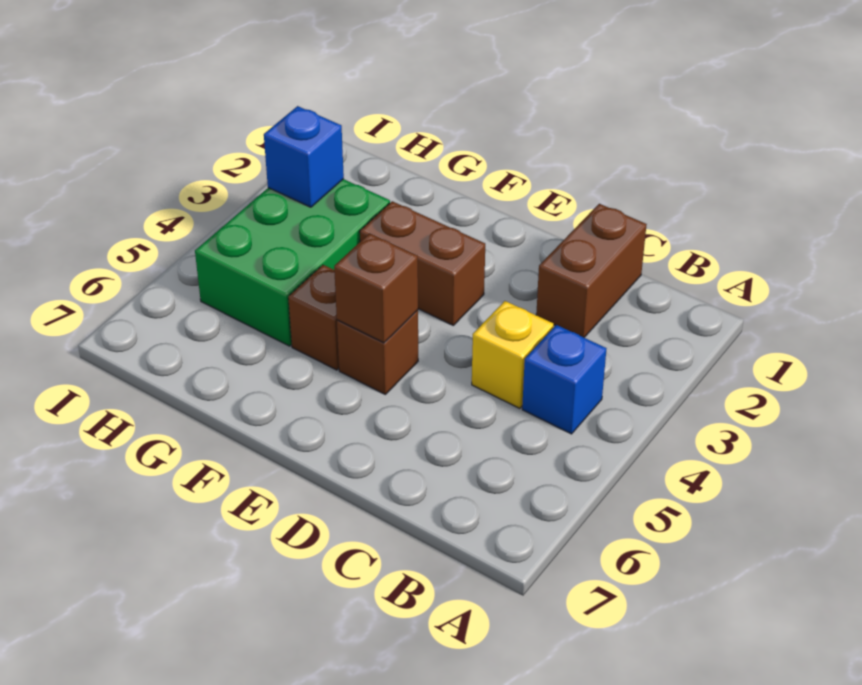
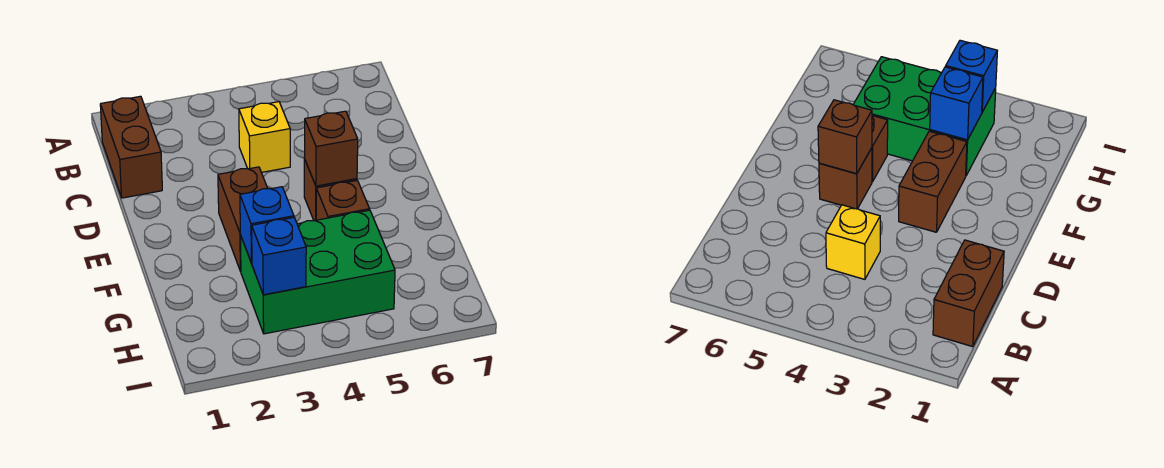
blue brick B4 level 1 -> blue brick G3 level 2
brown brick C1:C2 level 1 -> brown brick B1:C1 level 1

